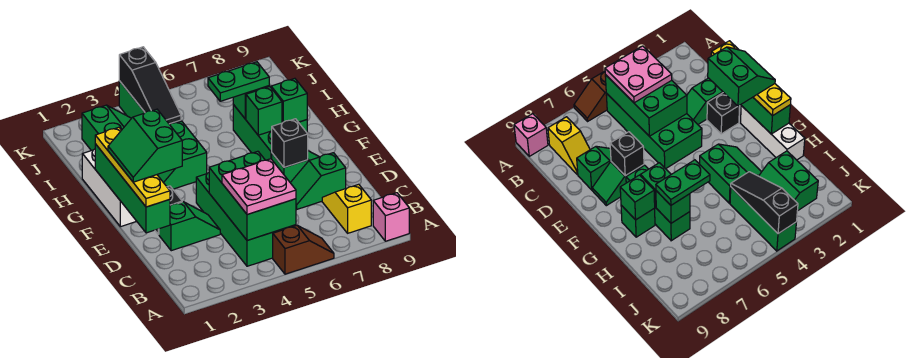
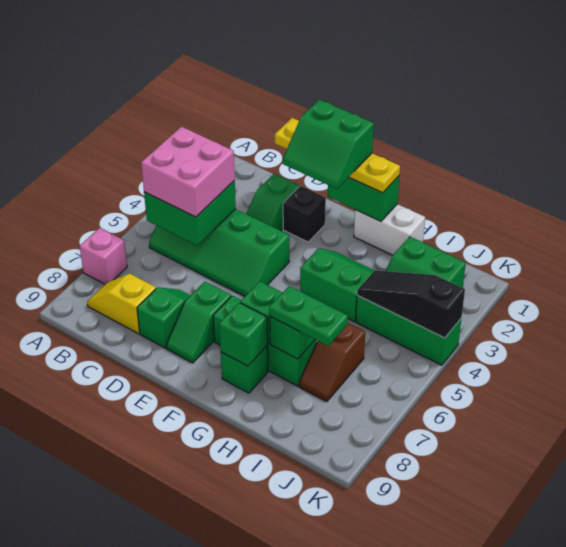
brown slope A5:A6 level 1 top 5 -> brown slope I6:I7 level 1 top 6
pink brick A9 level 1 -> pink brick A7 level 1
green brick B4:E5 level 1 -> green slope B4:E5 level 1 top 4
green brick B4:D5 level 2 -> green brick B4:C5 level 2
pink plate B4:C5 level 3 -> pink brick B4:C5 level 3
yellow slope B8:C8 level 1 top B -> yellow slope B8:C8 level 1 top C
green brick D1:G1 level 2 -> green brick F1:G1 level 2
green slope E1:F2 level 4 top 2 -> green slope E1:F2 level 4 top 1
black brick E7 level 2 -> none
white brick F1:H1 level 1 -> white brick G1:H1 level 1
green plate H6:H7 level 3 -> green plate H7:I7 level 3

